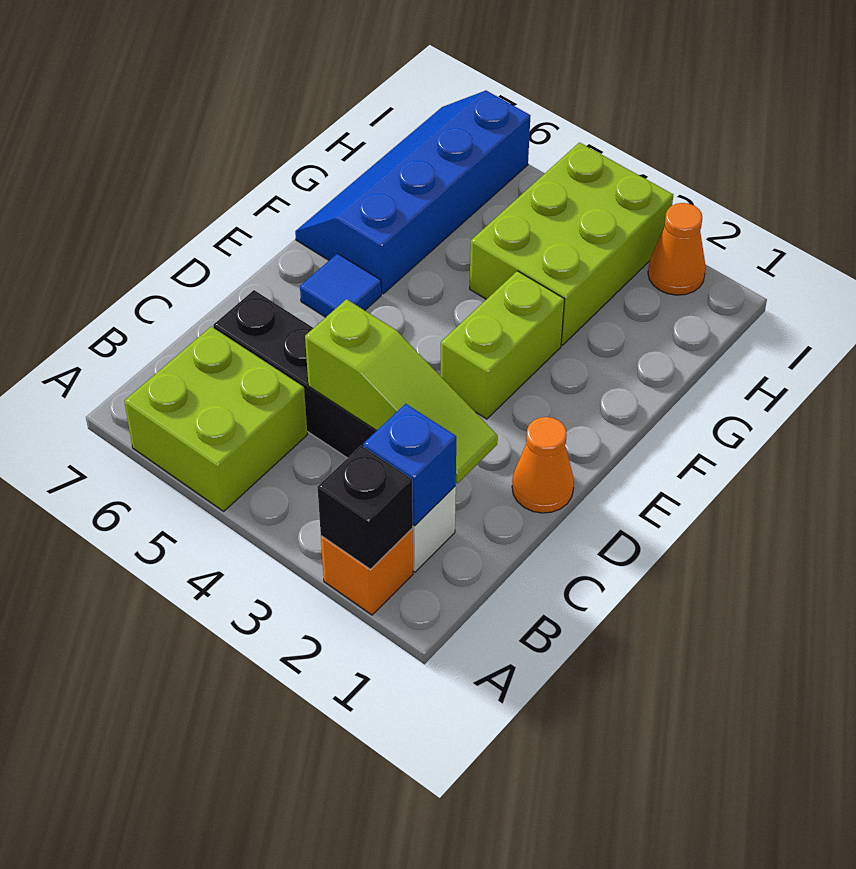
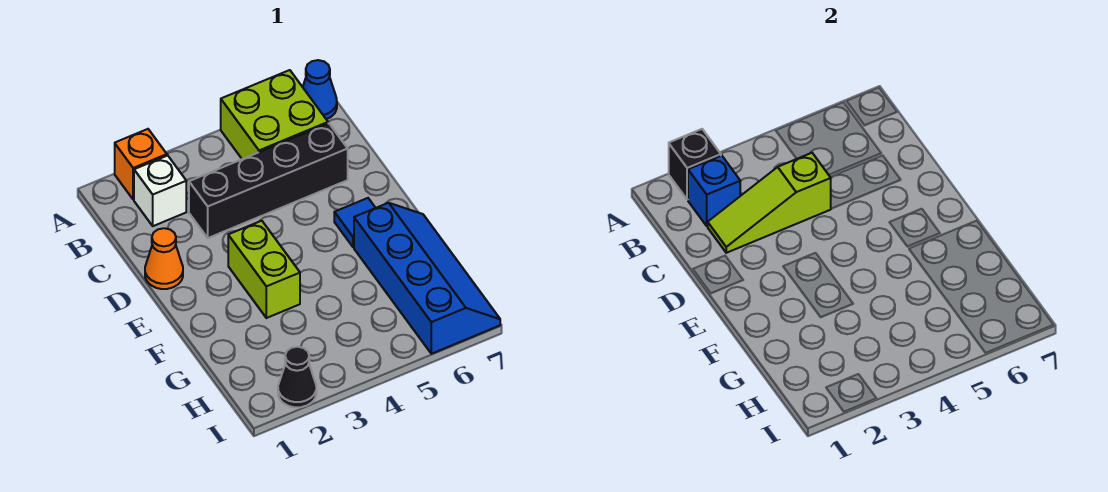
none -> blue cone A7 level 1
lime brick G3:I4 level 1 -> none
orange cone I2 level 1 -> black cone I2 level 1

